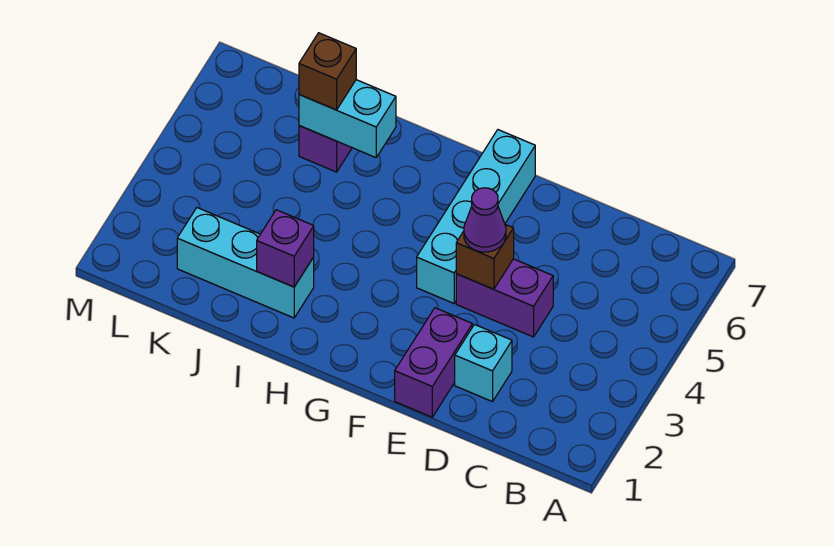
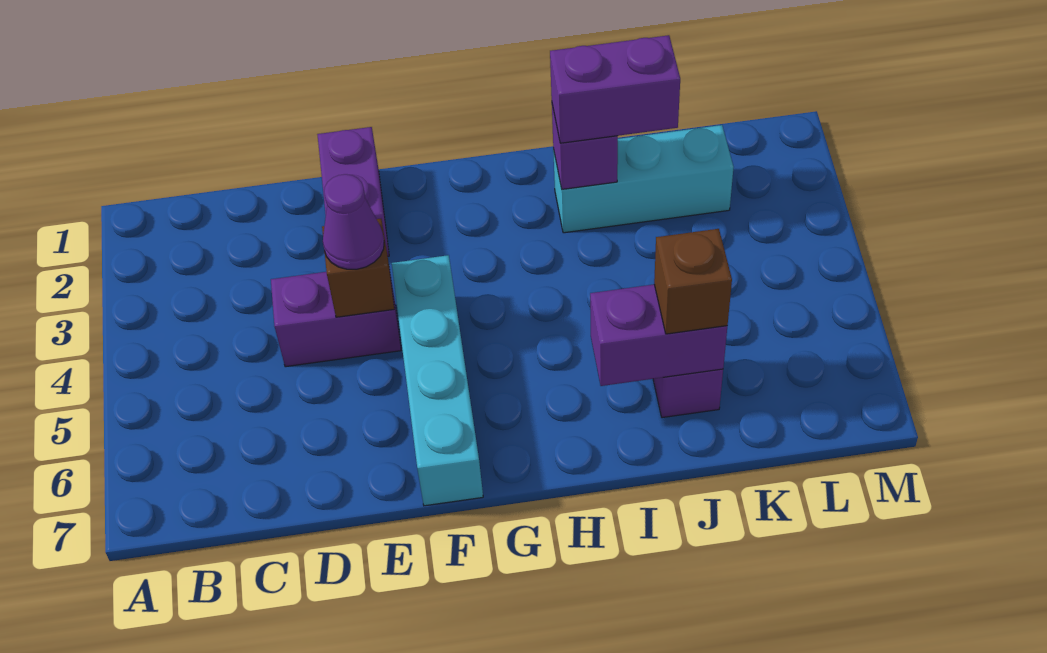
cyan brick D2 level 1 -> none
none -> purple brick I2:J2 level 3
cyan brick I6:J6 level 2 -> purple brick I6:J6 level 2

